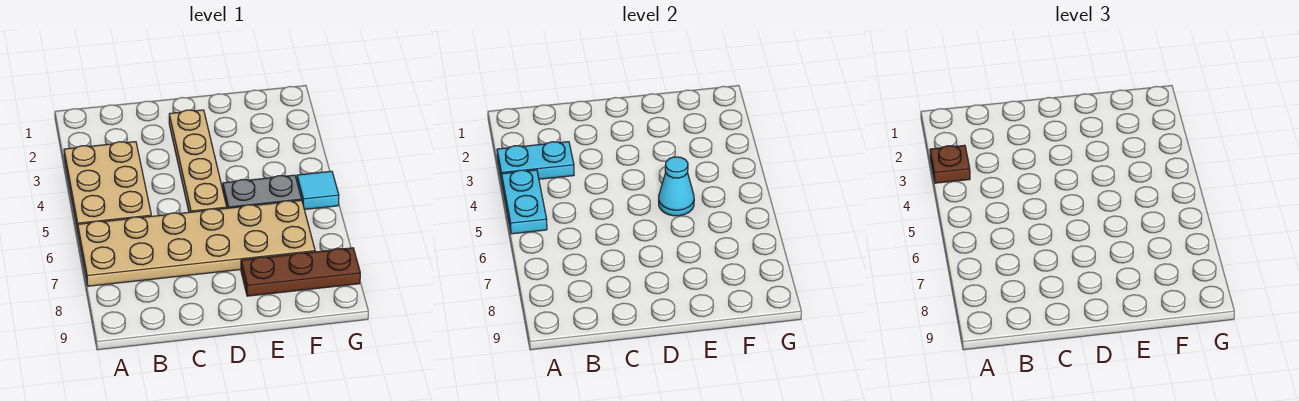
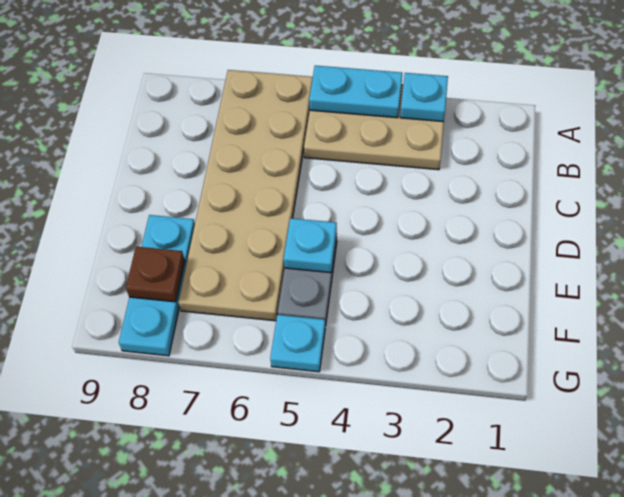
cyan plate A3:B3 level 2 -> cyan plate A3 level 2
brown plate A3 level 3 -> brown plate F8 level 2
tan plate D2:D5 level 1 -> none
cyan cone E5 level 2 -> cyan plate E5 level 2
brown plate E8:G8 level 1 -> cyan plate E8:G8 level 1
cyan tile G5 level 1 -> cyan plate G5 level 1

